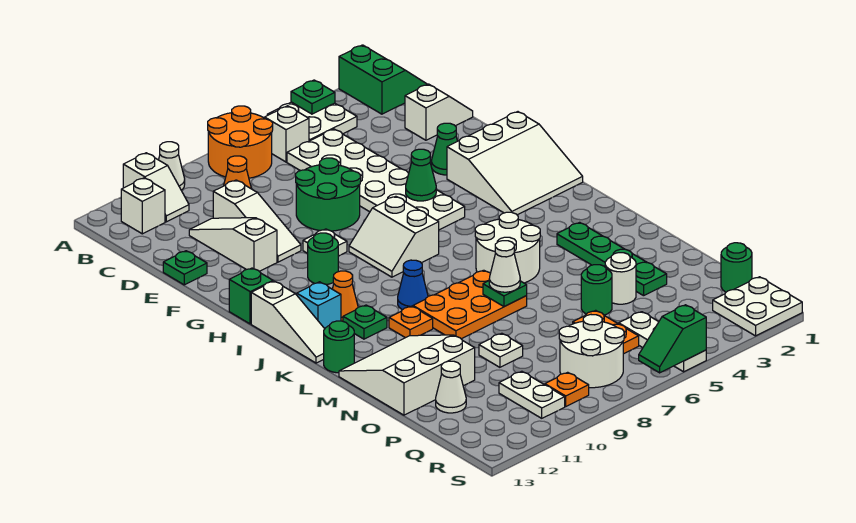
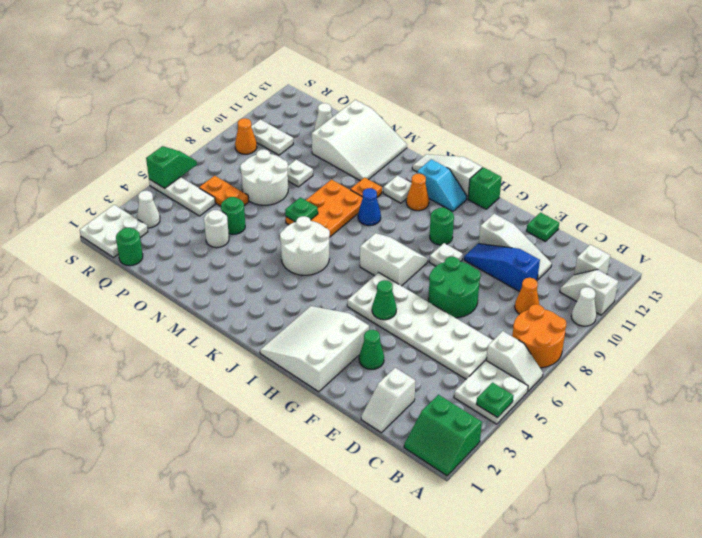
white slope D10:F10 level 1 top D -> blue slope D10:F10 level 1 top D
green plate K11 level 1 -> white plate K11 level 1
green plate L3:O3 level 1 -> none
green round brick L13 level 1 -> none
white cone M7 level 3 -> white cone R3 level 1
white round brick Q7:R8 level 1 -> white round brick O7:P8 level 1
orange plate R9 level 1 -> orange cone R9 level 1

